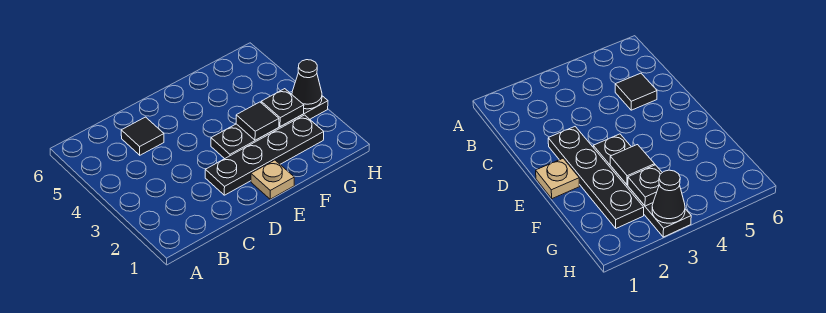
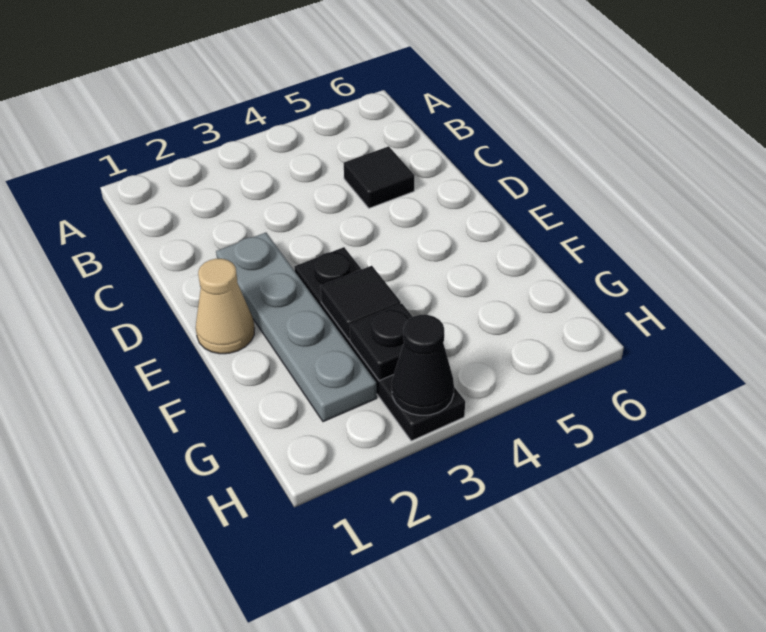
black plate D2:G2 level 1 -> grey plate D2:G2 level 1
tan plate E1 level 1 -> tan cone E1 level 1

